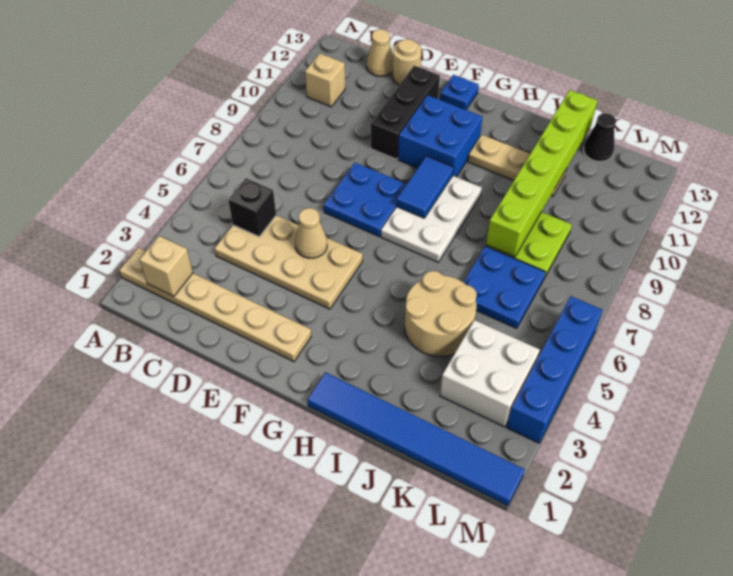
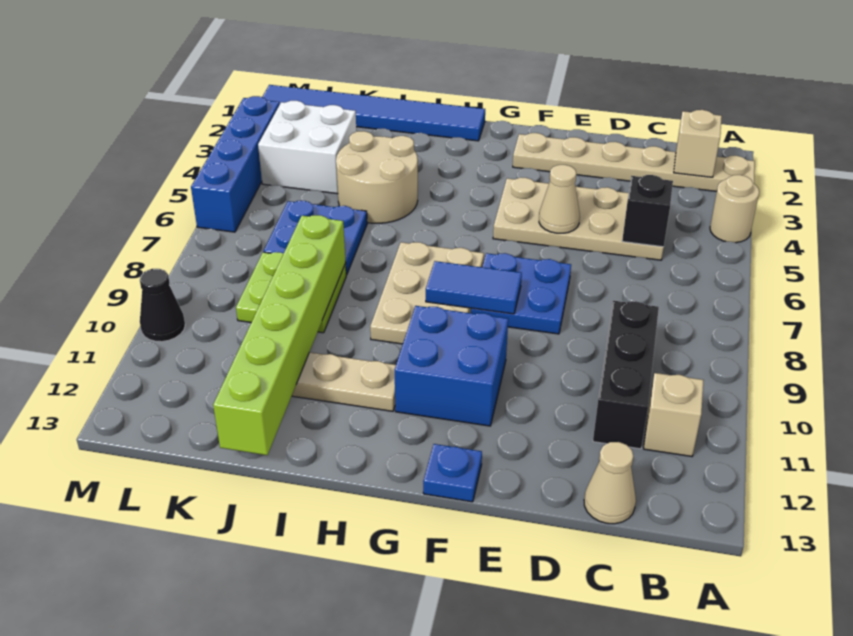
tan round brick D13 level 1 -> tan round brick A4 level 1
black brick E10:E12 level 1 -> black brick C9:C11 level 1
white plate G7:H9 level 1 -> tan plate G7:H9 level 1
blue tile G8:G9 level 2 -> blue tile F8:G8 level 2
black cone K13 level 1 -> black cone M10 level 1

